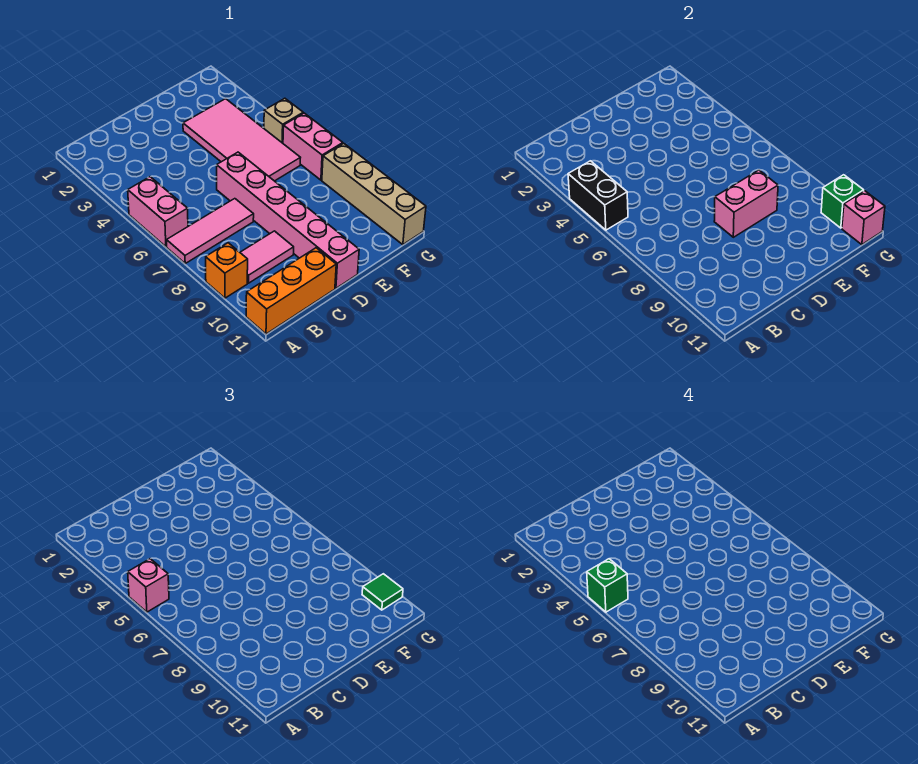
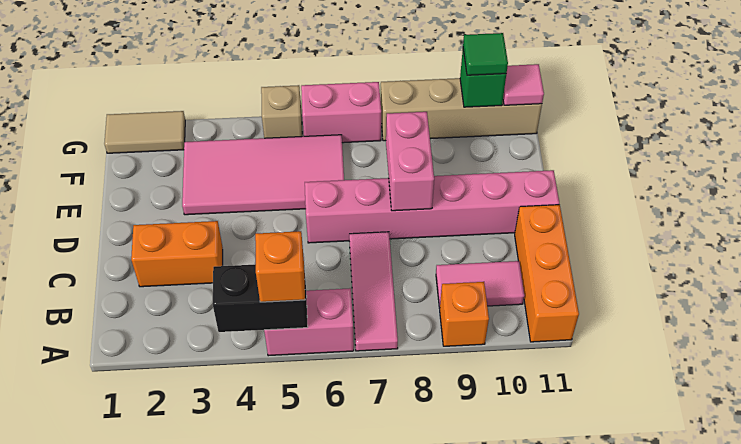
pink brick A5 level 3 -> orange brick A5 level 3
green brick A5 level 4 -> none
pink tile B9:C9 level 1 -> pink tile B9:B10 level 1
none -> orange brick C2:C3 level 1
none -> tan tile G1:G2 level 1
pink brick G11 level 2 -> pink tile G11 level 2

